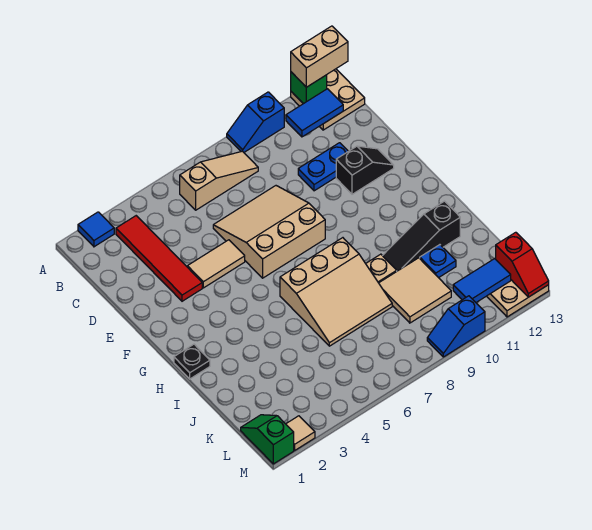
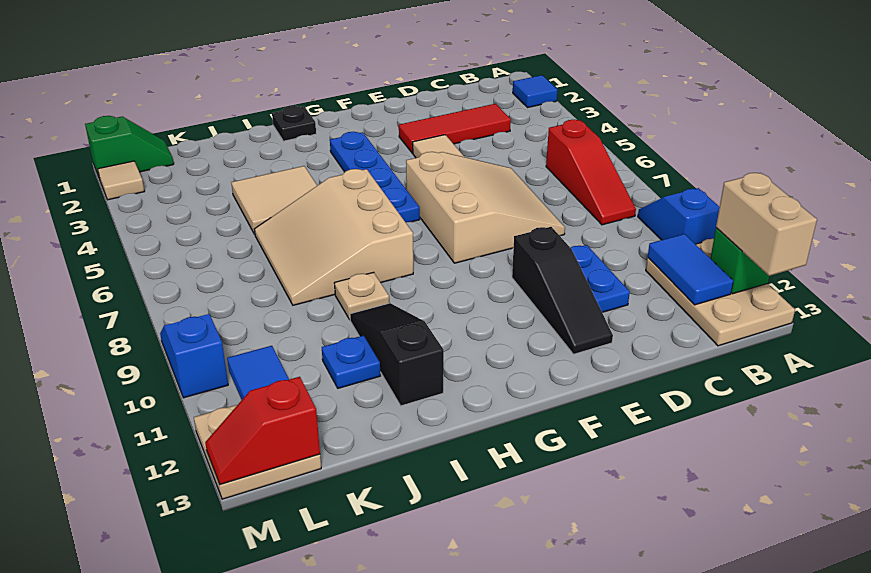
tan plate A12:B13 level 1 -> tan plate A11:B13 level 1
red tile B3:E3 level 1 -> red tile C3:E3 level 1
tan slope B6:B8 level 1 top 6 -> red slope B6:B8 level 1 top 6
black slope E11:E12 level 1 top 11 -> black slope E10:E12 level 1 top 10
none -> blue plate G3:G6 level 1
tan tile J9:K10 level 1 -> tan tile I4:J5 level 1

